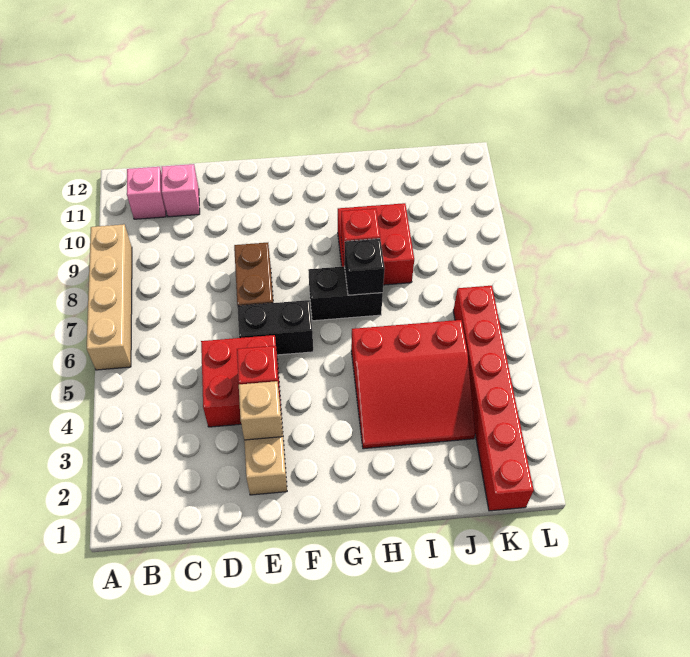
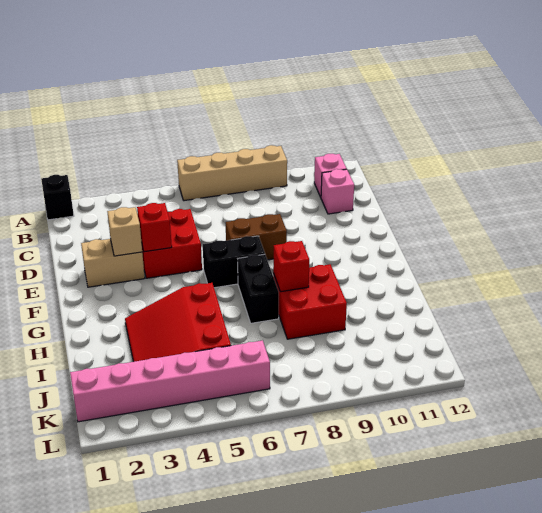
black brick E6:F6 level 1 -> black brick F6:F7 level 1
black brick H7 level 2 -> black brick A1 level 1
red brick K1:K6 level 1 -> pink brick K1:K6 level 1

